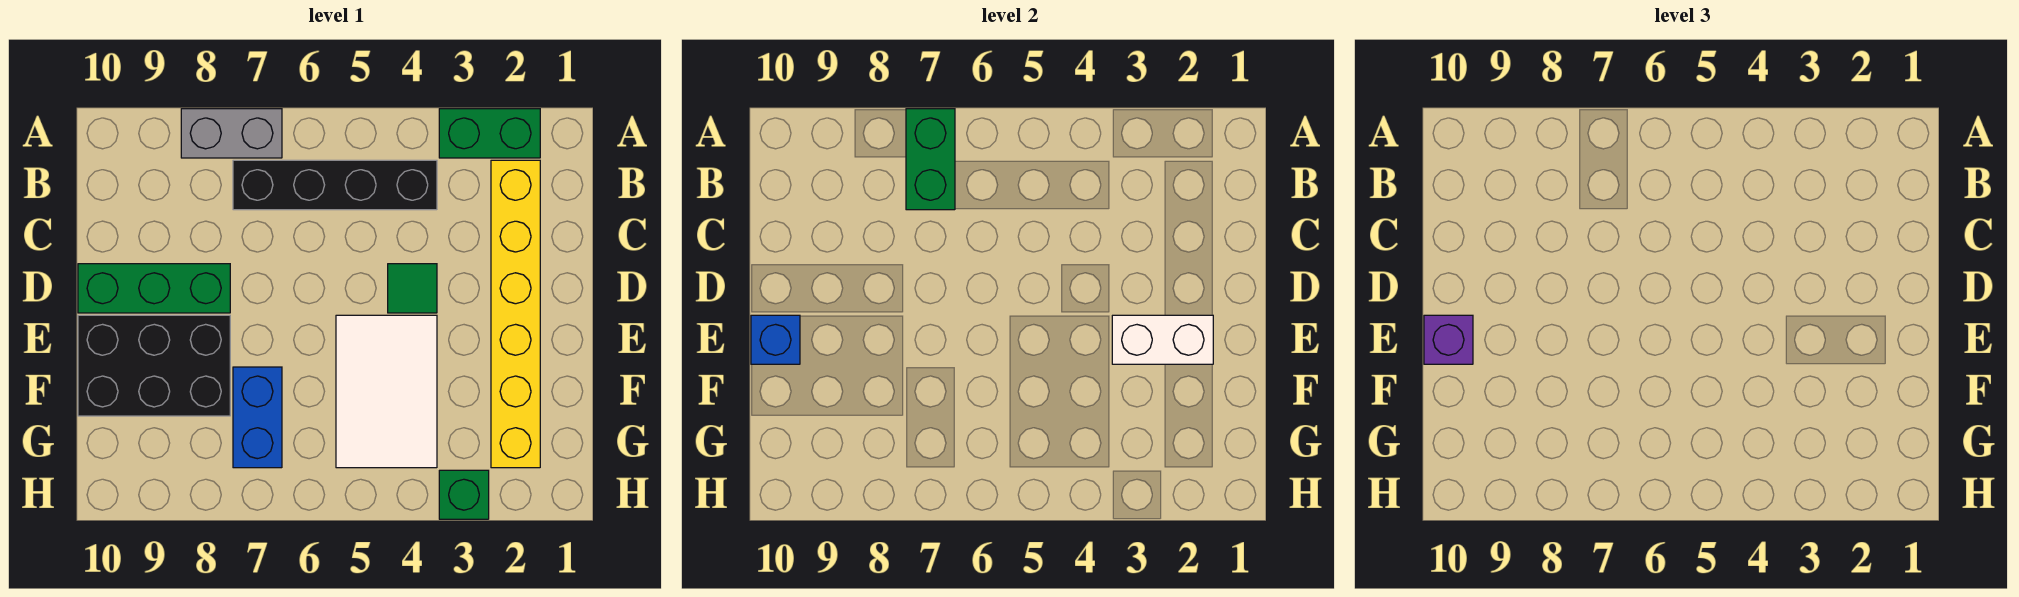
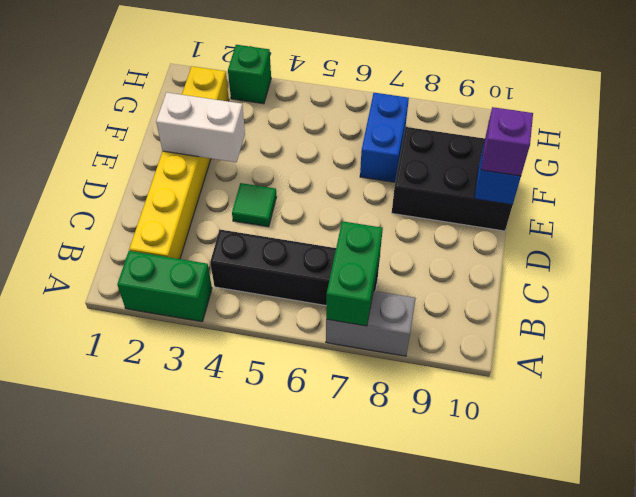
green brick D8:D10 level 1 -> none
white tile E4:G5 level 1 -> none

